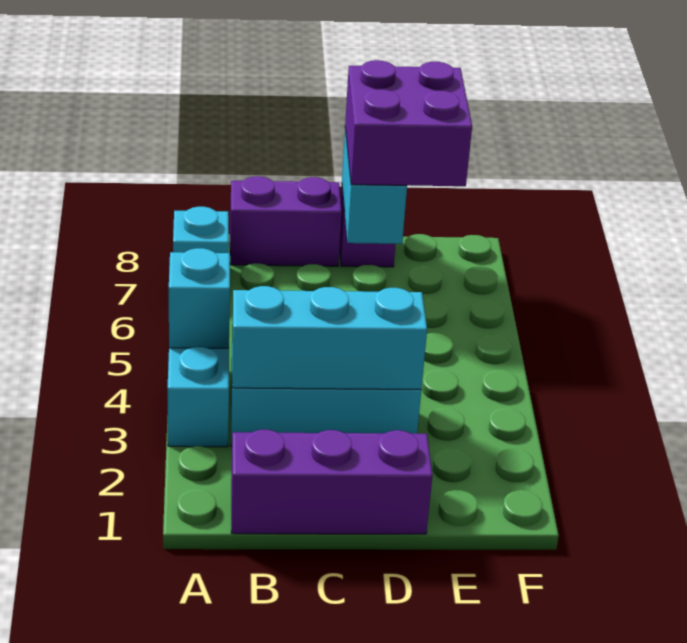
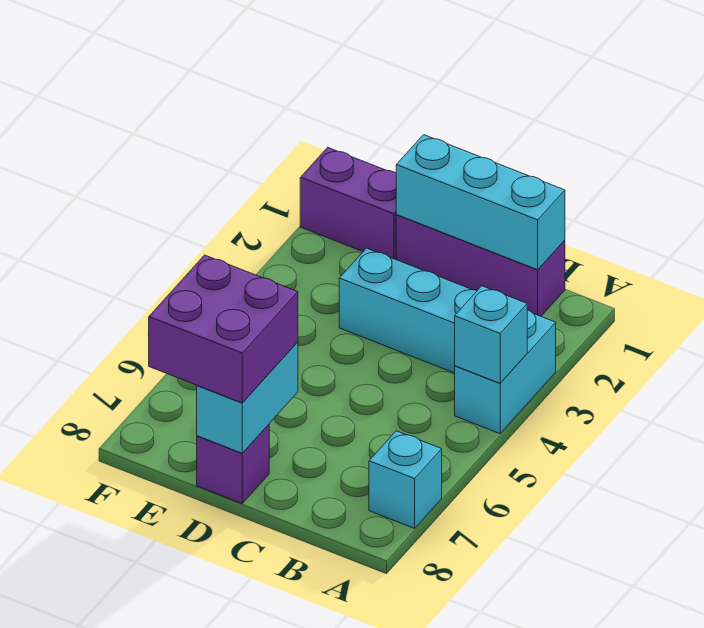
cyan brick B3:D3 level 2 -> cyan brick B1:D1 level 2
purple brick B8:C8 level 1 -> purple brick E1:F1 level 1

